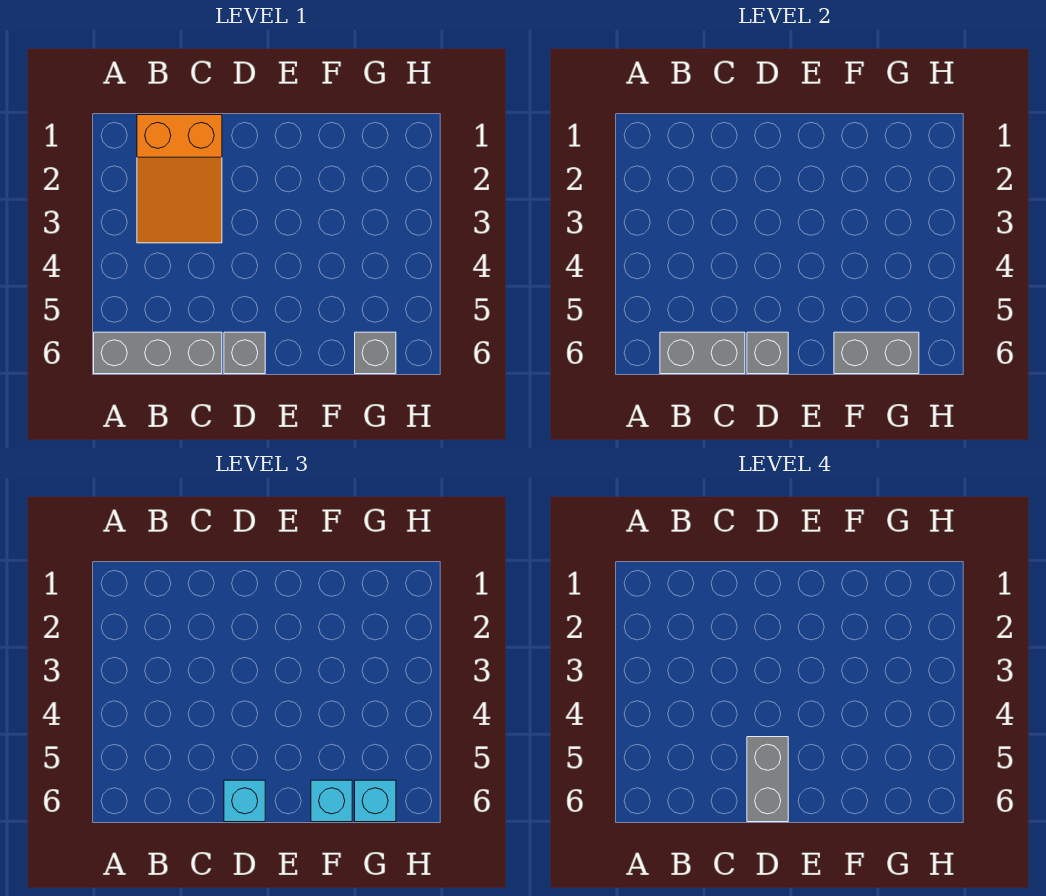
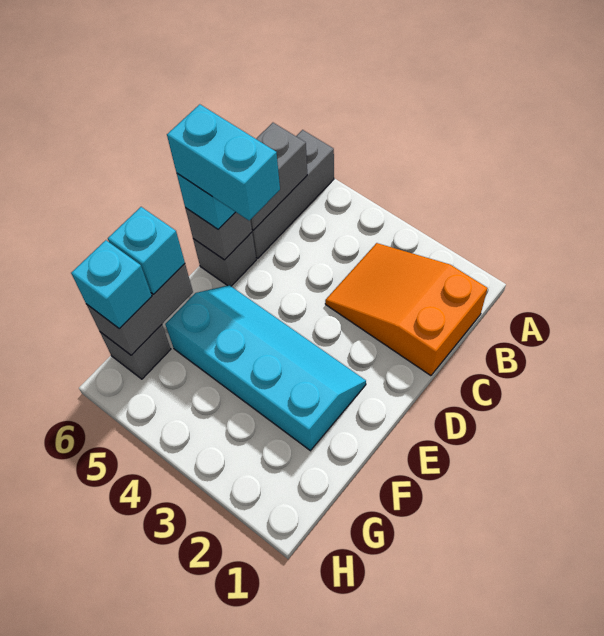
grey brick D5:D6 level 4 -> cyan brick D5:D6 level 4
none -> cyan slope E2:F5 level 1 top F

